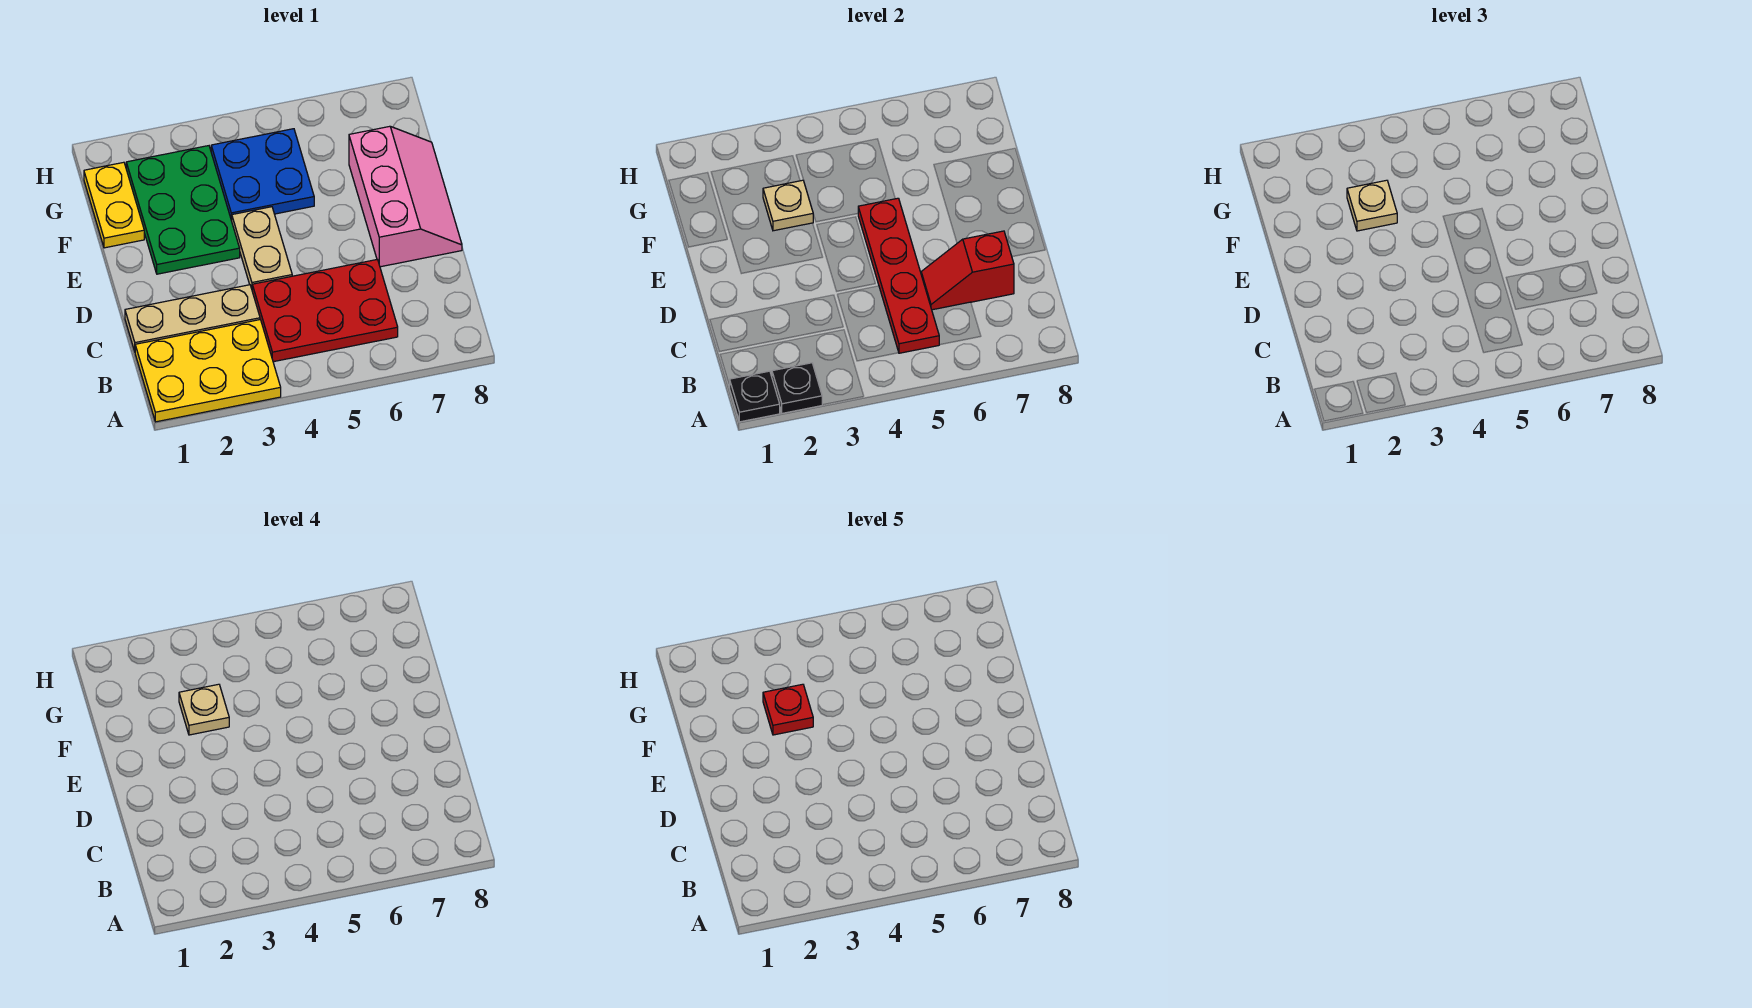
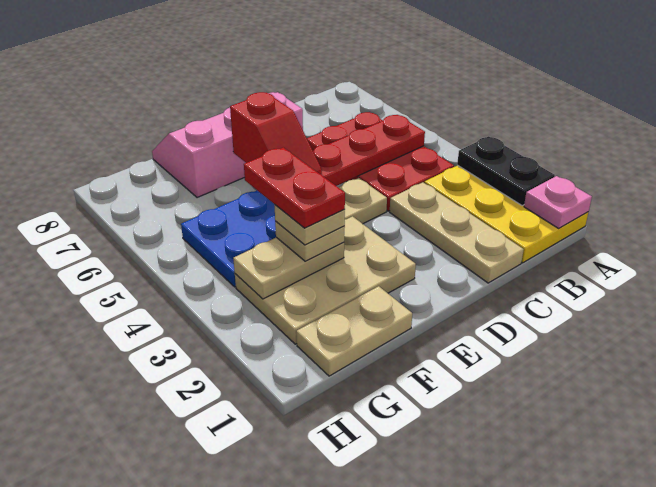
black plate A1 level 2 -> pink plate A1 level 2
black plate A2 level 2 -> black plate A2:A3 level 2
red slope C6:C7 level 2 top 7 -> red slope E5:E6 level 3 top 6
green plate E2:G3 level 1 -> tan plate E2:G3 level 1
yellow plate F1:G1 level 1 -> tan plate F1:G1 level 1
tan plate F3 level 2 -> tan plate F3:G3 level 2
red plate F3 level 5 -> red plate F3:F4 level 5

